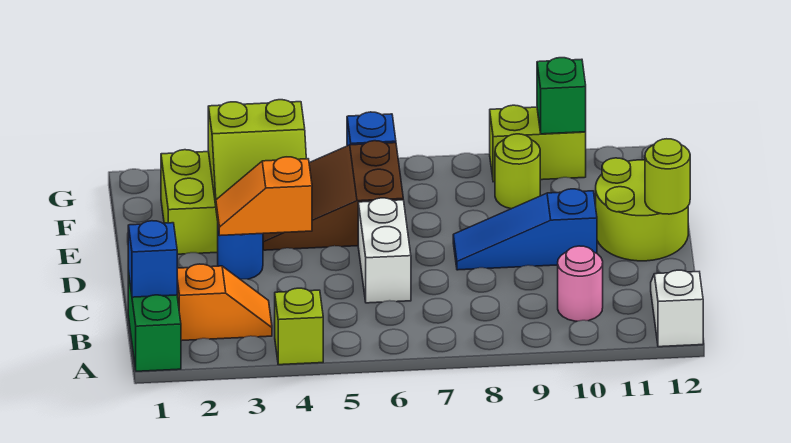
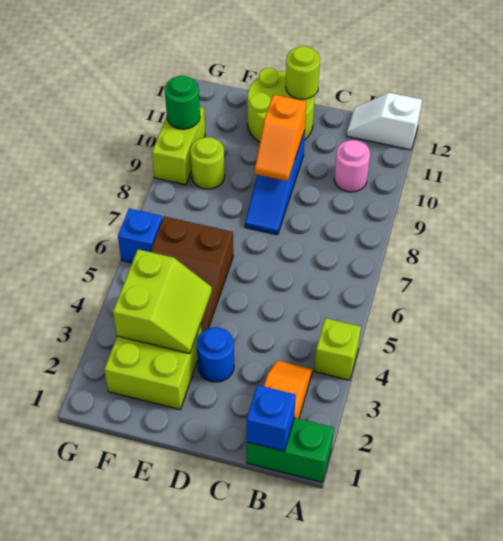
white brick C6:D6 level 1 -> none
orange slope D3:D4 level 2 top 4 -> orange slope D9:D10 level 2 top 10
green brick G10 level 2 -> green round brick G10 level 2

